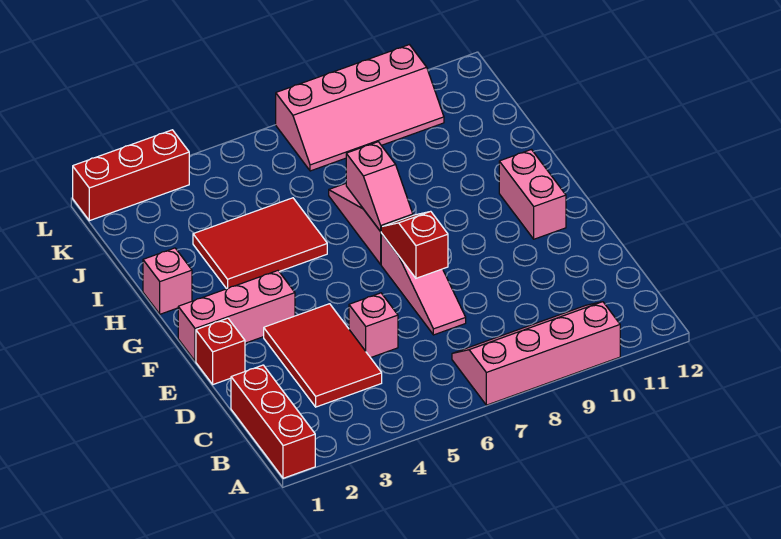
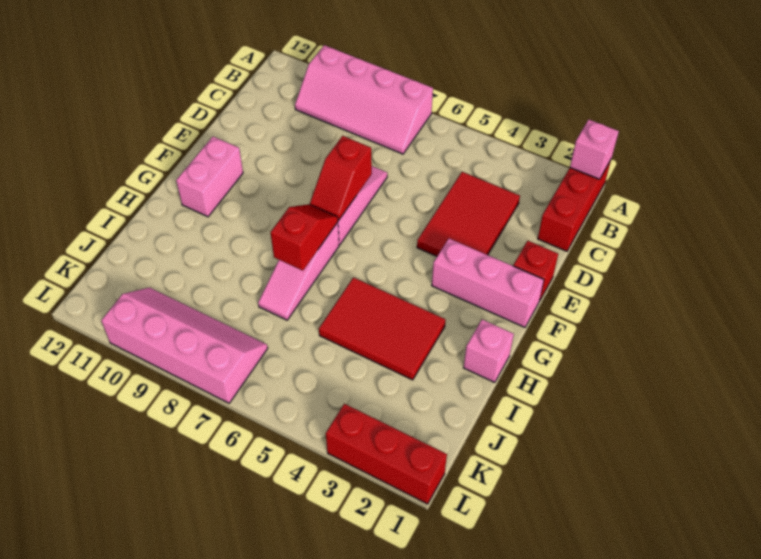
pink brick D5 level 1 -> pink brick A1 level 2
pink slope G7:H7 level 2 top H -> red slope G7:H7 level 2 top H

